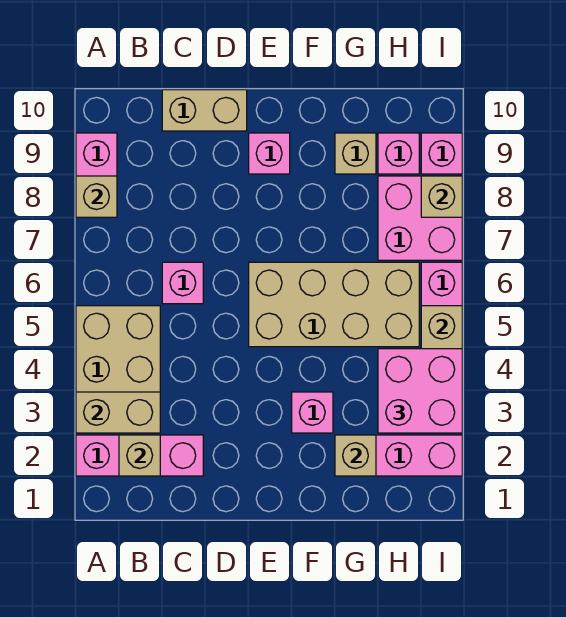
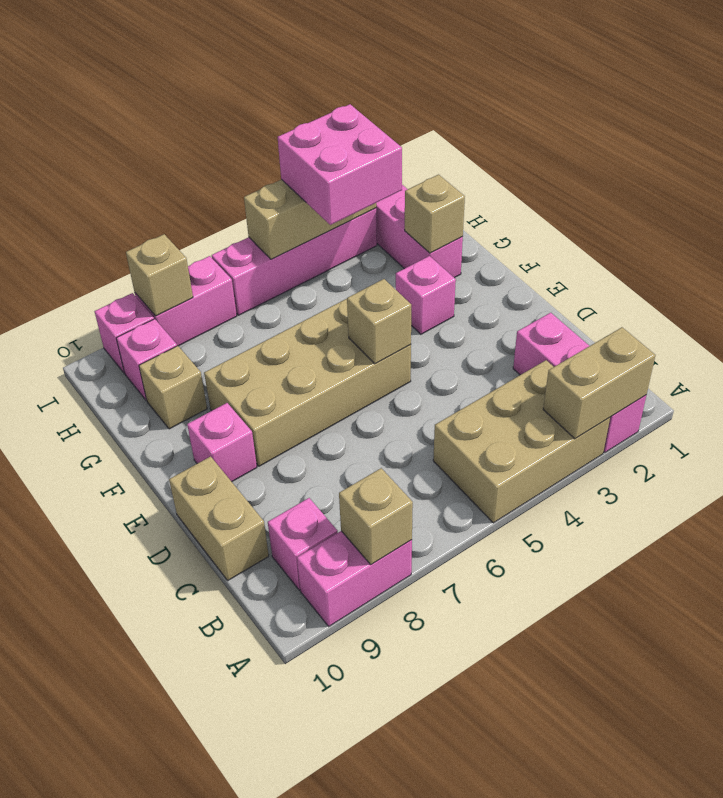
tan brick A3:B3 level 2 -> tan brick A2:A3 level 2
tan brick B2 level 2 -> tan brick E5 level 2
pink brick C6 level 1 -> pink brick B9 level 1
tan brick E5:H6 level 1 -> tan brick E5:F8 level 1
pink brick H7:I8 level 1 -> pink brick I7:I8 level 1

